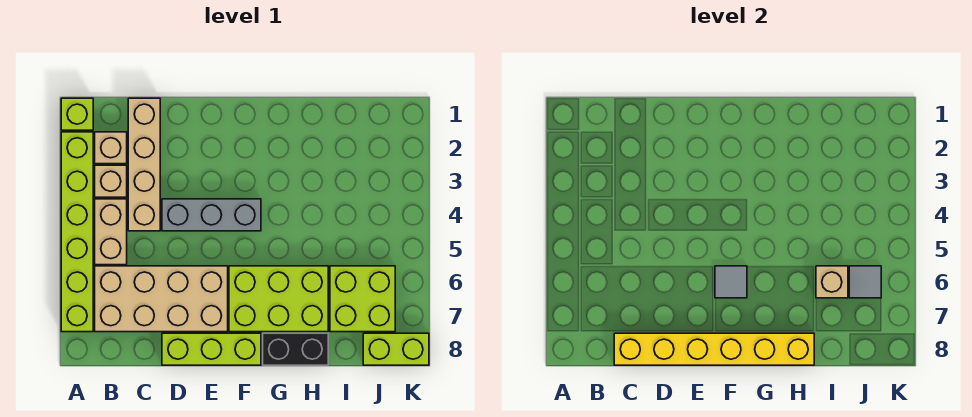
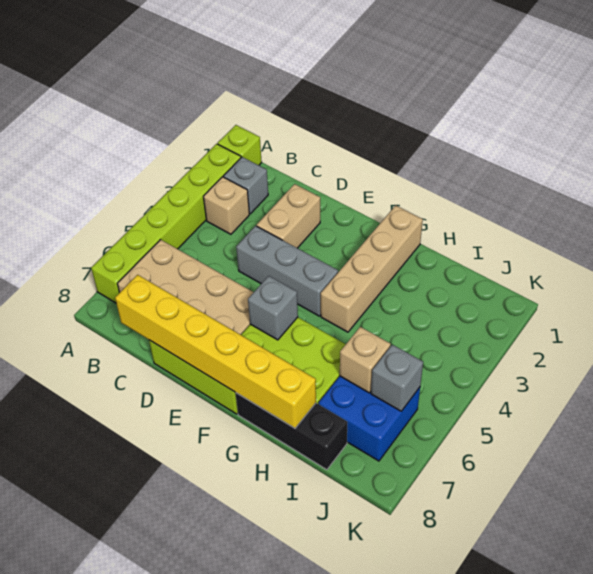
tan brick B2 level 1 -> grey brick B2 level 1
tan brick B4:B5 level 1 -> tan brick D2:D3 level 1
tan brick C1:C4 level 1 -> tan brick G1:G4 level 1
grey tile F6 level 2 -> grey brick F6 level 2
black brick G8:H8 level 1 -> black brick G8:I8 level 1
lime brick I6:J7 level 1 -> blue brick I6:J7 level 1
grey tile J6 level 2 -> grey brick J6 level 2
lime brick J8:K8 level 1 -> none

